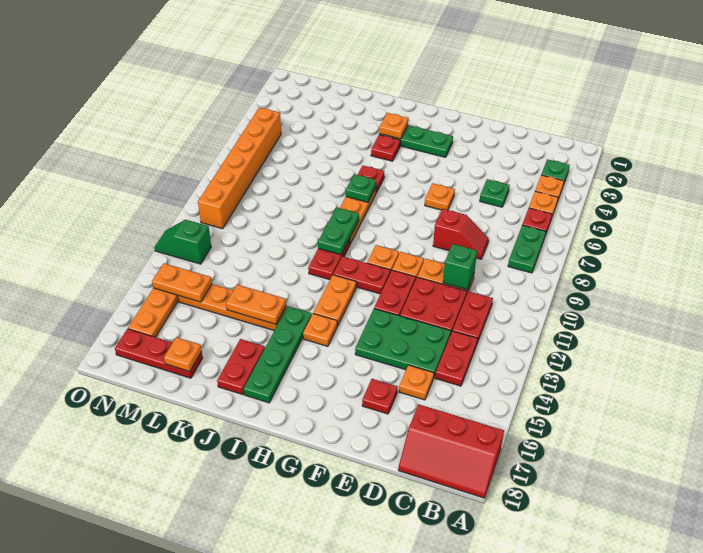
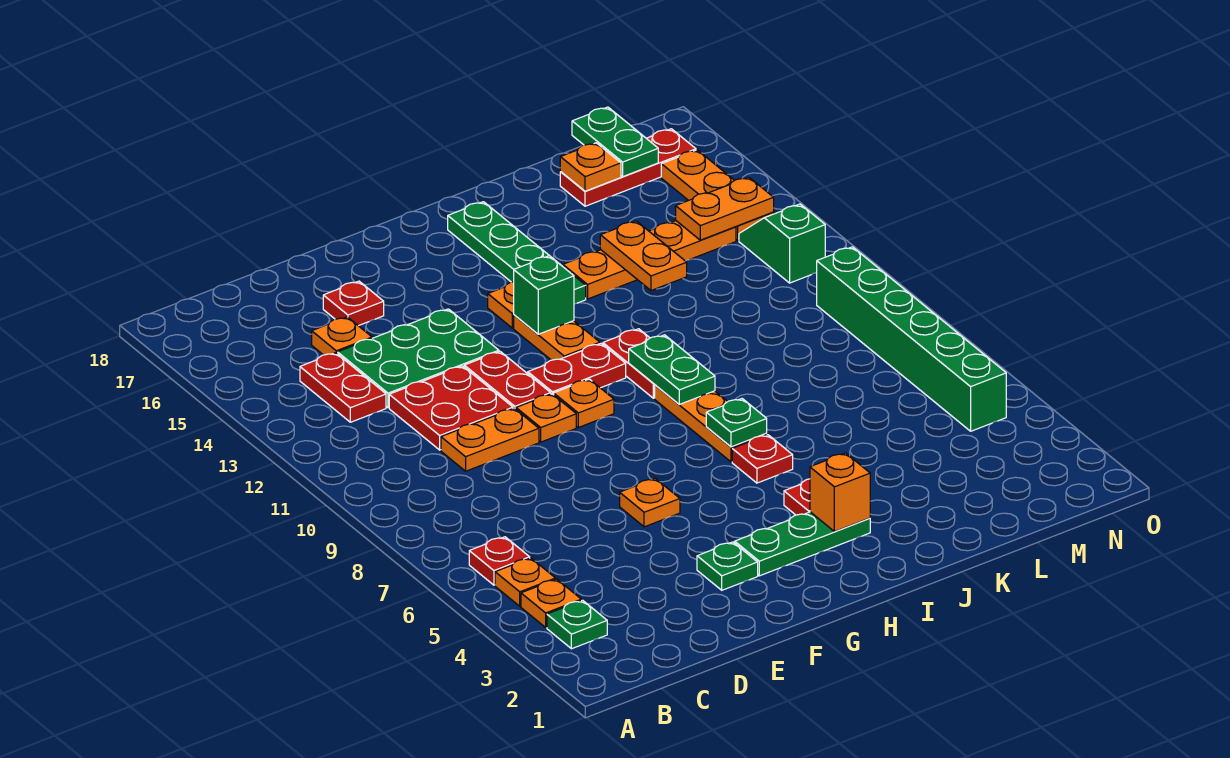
red slope A17:C18 level 1 top 17 -> none
green plate B7:B8 level 1 -> green plate M17:M18 level 2
red plate C11:C12 level 1 -> none
green plate D5 level 1 -> green plate F3 level 1
red slope D8:E8 level 1 top E -> none
green brick D10 level 2 -> green brick H13 level 2
orange plate I3 level 2 -> orange brick I3 level 2
orange plate J14:K14 level 2 -> orange plate K13:K14 level 2
red plate J16:J17 level 1 -> none
orange brick N5:N10 level 1 -> green brick N5:N10 level 1
green slope N12:O12 level 1 top N -> green slope N12:N13 level 1 top 12

